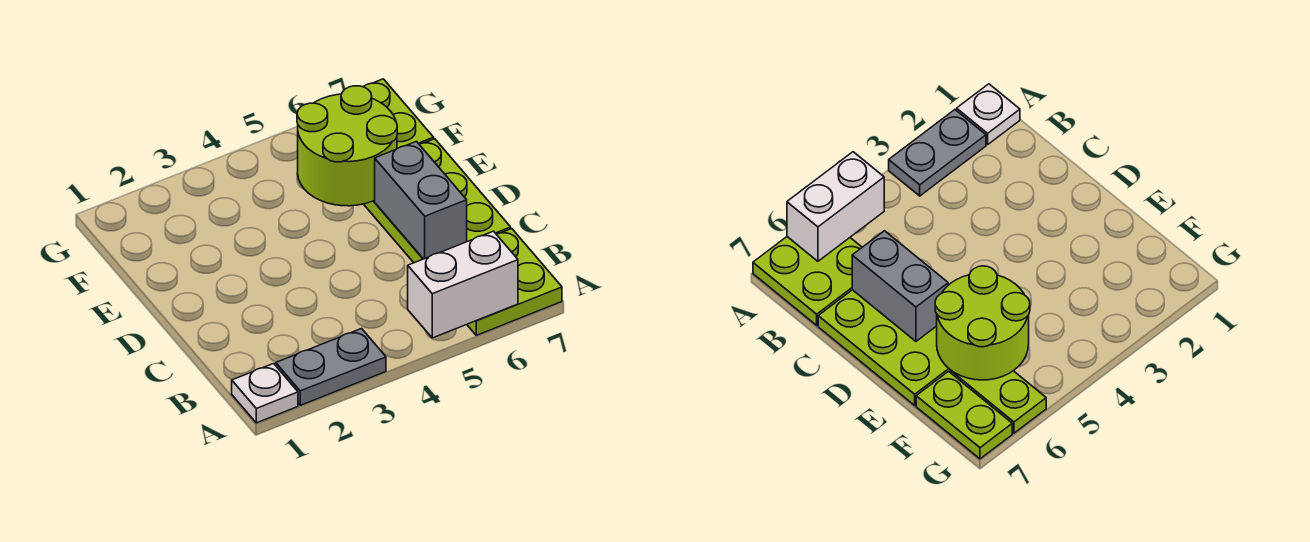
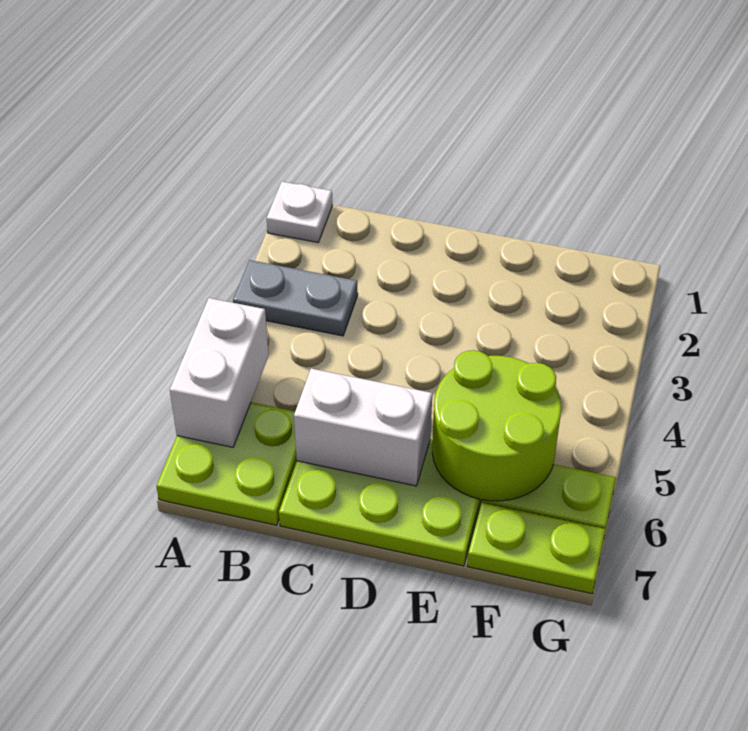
grey plate A2:A3 level 1 -> grey plate A3:B3 level 1
grey brick C6:D6 level 2 -> white brick C6:D6 level 2

